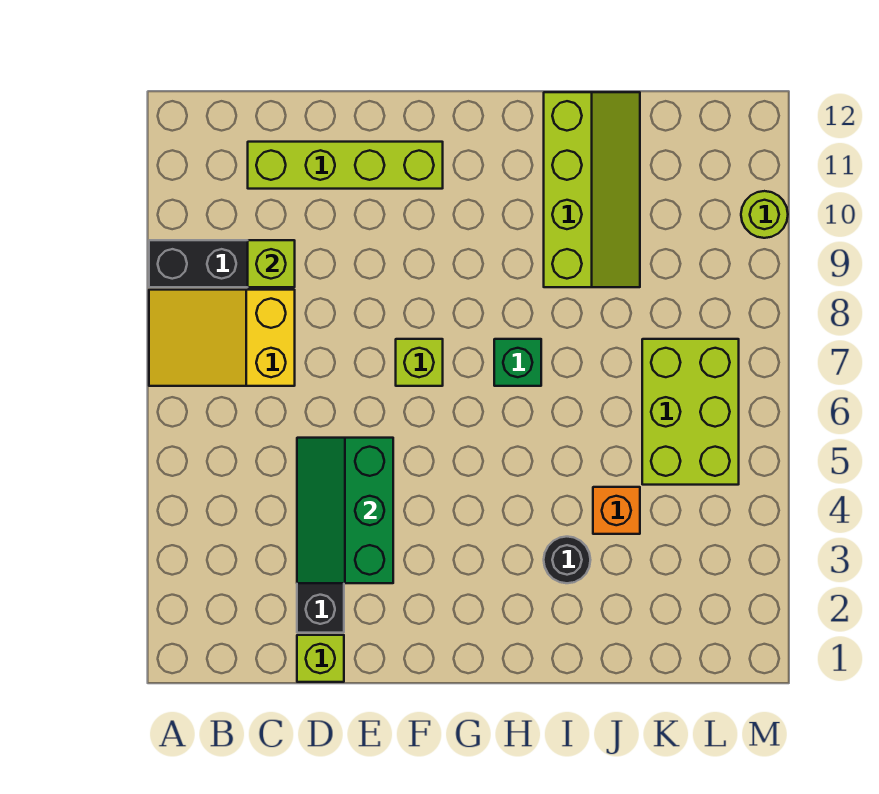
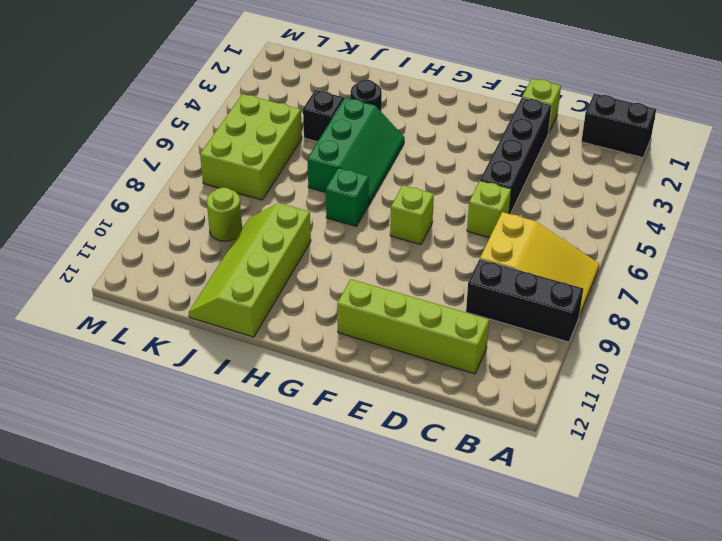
none -> black brick A1:B1 level 1
lime brick C9 level 2 -> lime brick D6 level 1
green slope D3:E5 level 2 top E -> green slope H4:I6 level 1 top I
orange brick J4 level 1 -> black brick J4 level 1
lime round brick M10 level 1 -> lime round brick K9 level 1

